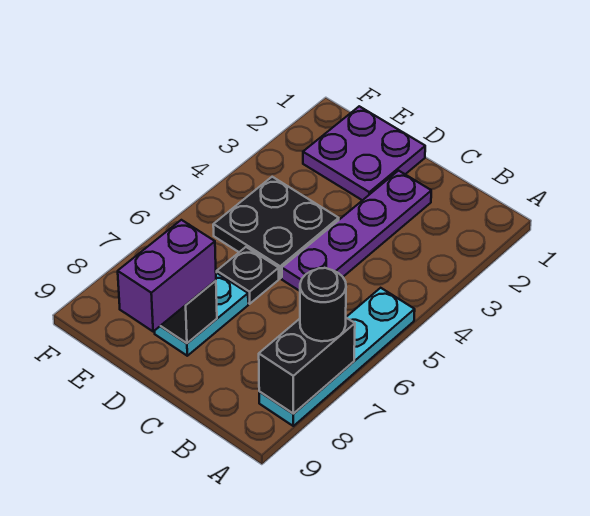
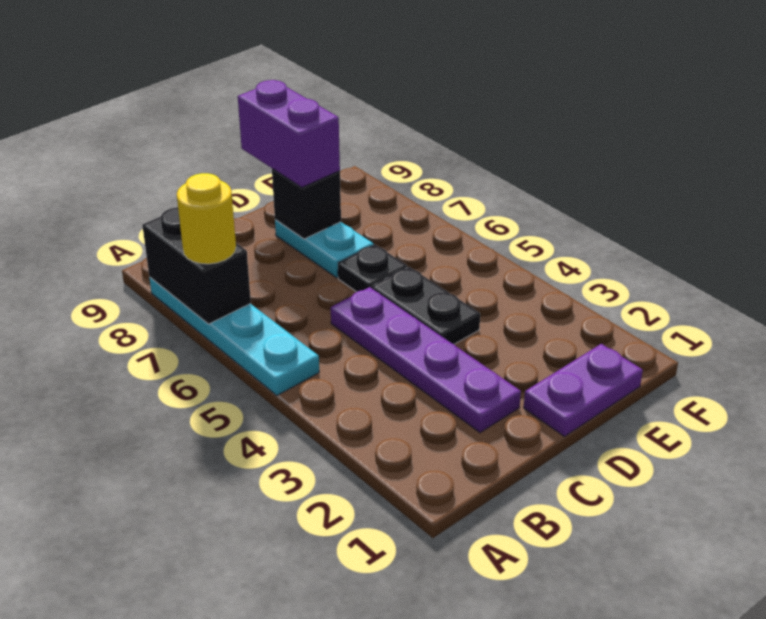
black round brick A7 level 3 -> yellow round brick A7 level 3
purple plate D1:E2 level 1 -> purple plate D1:E1 level 1
black plate D4:E5 level 1 -> black plate D4:D5 level 1

